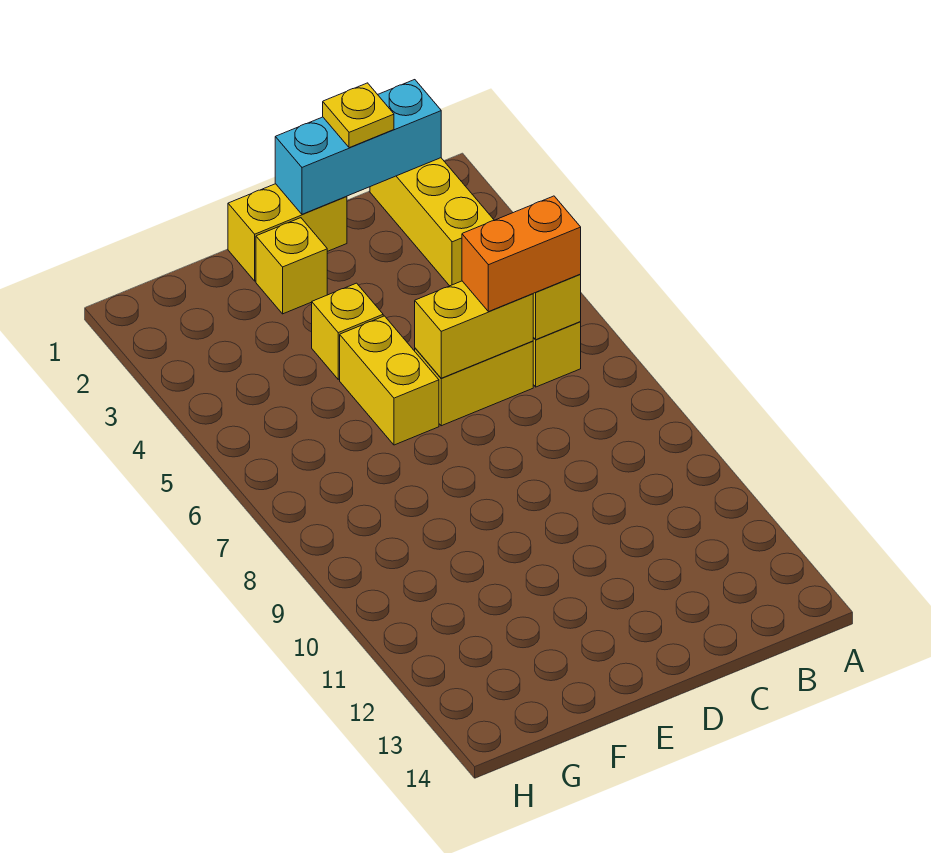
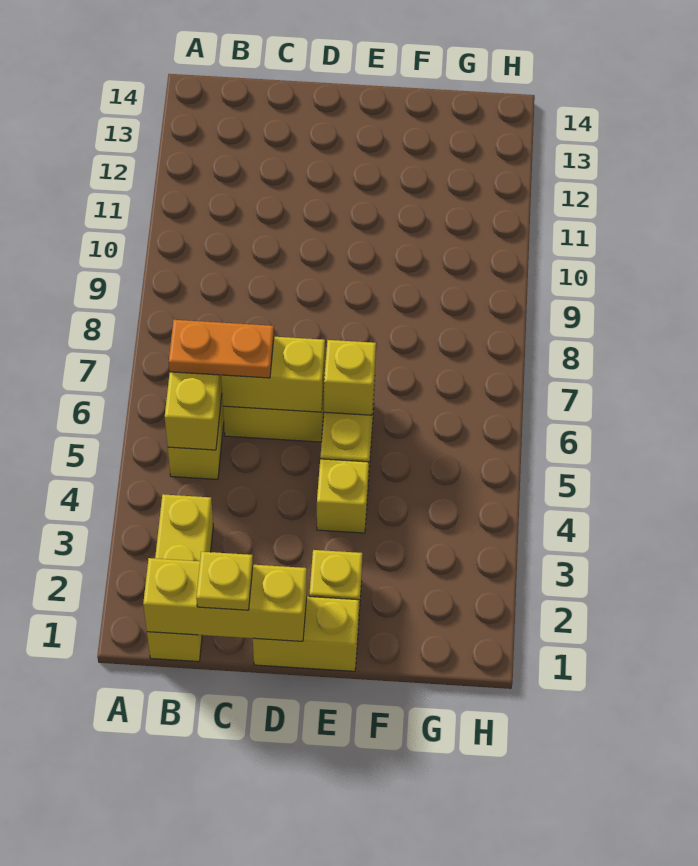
cyan brick B1:D1 level 2 -> yellow brick B1:D1 level 2
orange brick B6:C6 level 3 -> orange plate B6:C6 level 3
none -> yellow brick E6 level 2

